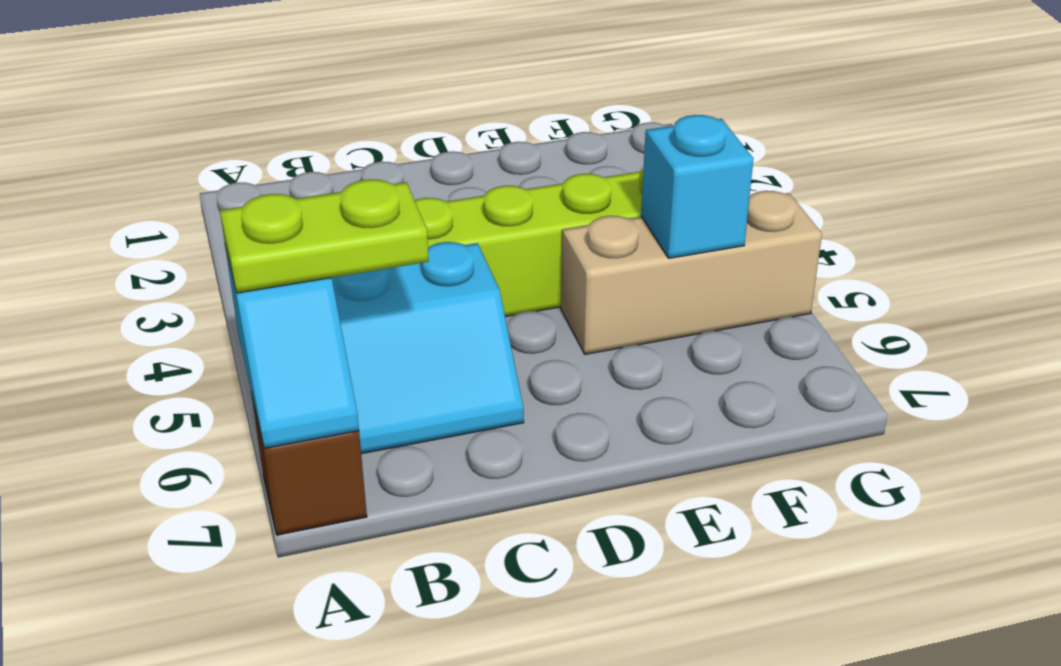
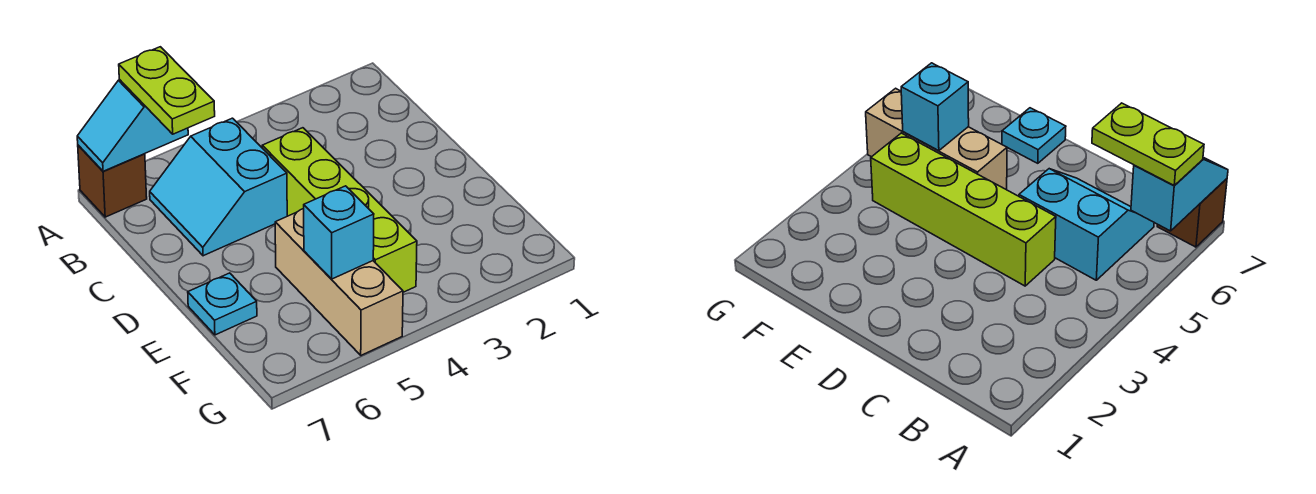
none -> cyan plate E7 level 1

